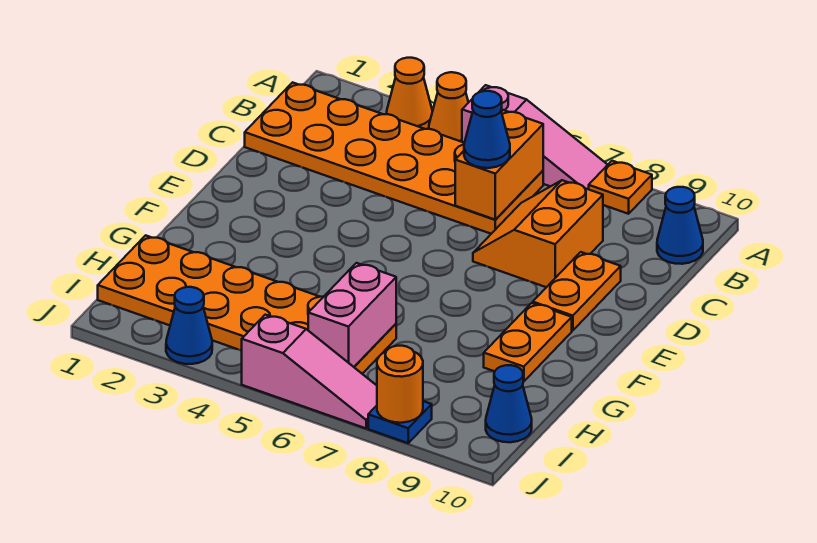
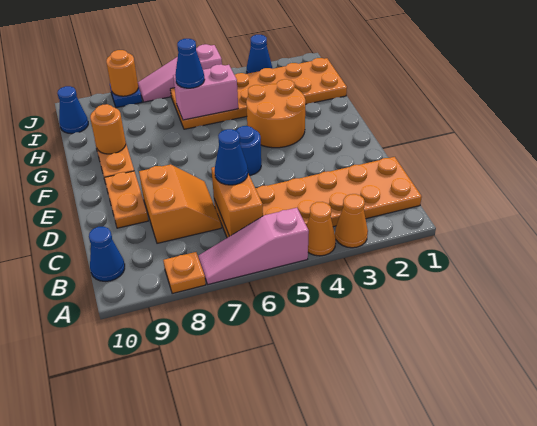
none -> blue round brick E5 level 1
none -> orange round brick F3:G4 level 1
none -> orange round brick G9 level 2
pink brick H6:I6 level 2 -> pink brick H5:H6 level 2
none -> blue cone H6 level 3

